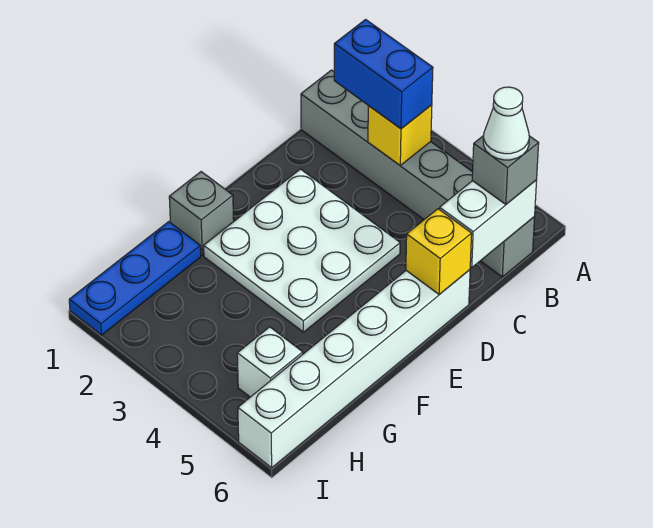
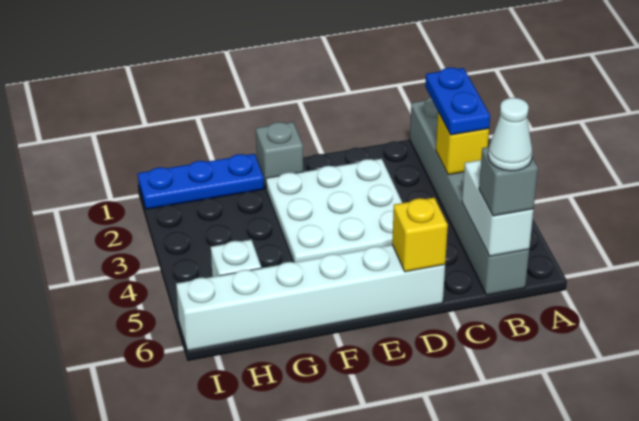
blue brick B2:B3 level 3 -> blue plate B2:B3 level 3
white brick B6:C6 level 2 -> white brick B5:B6 level 2

